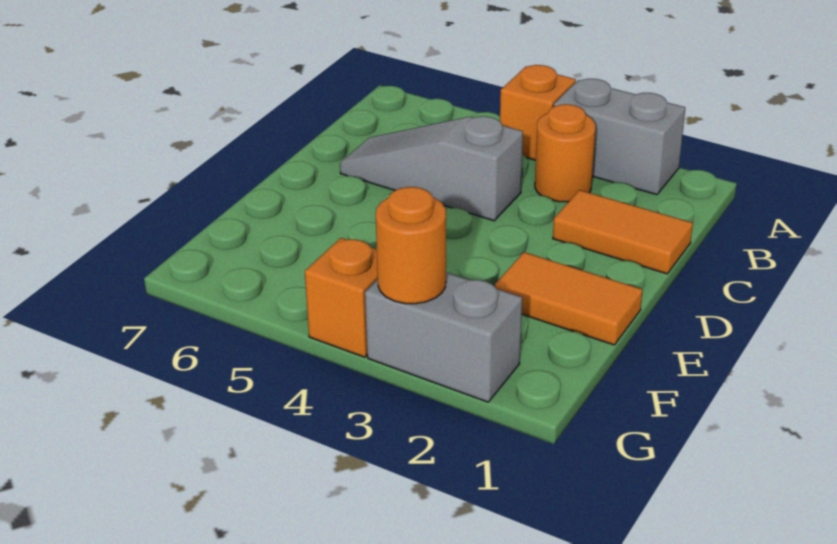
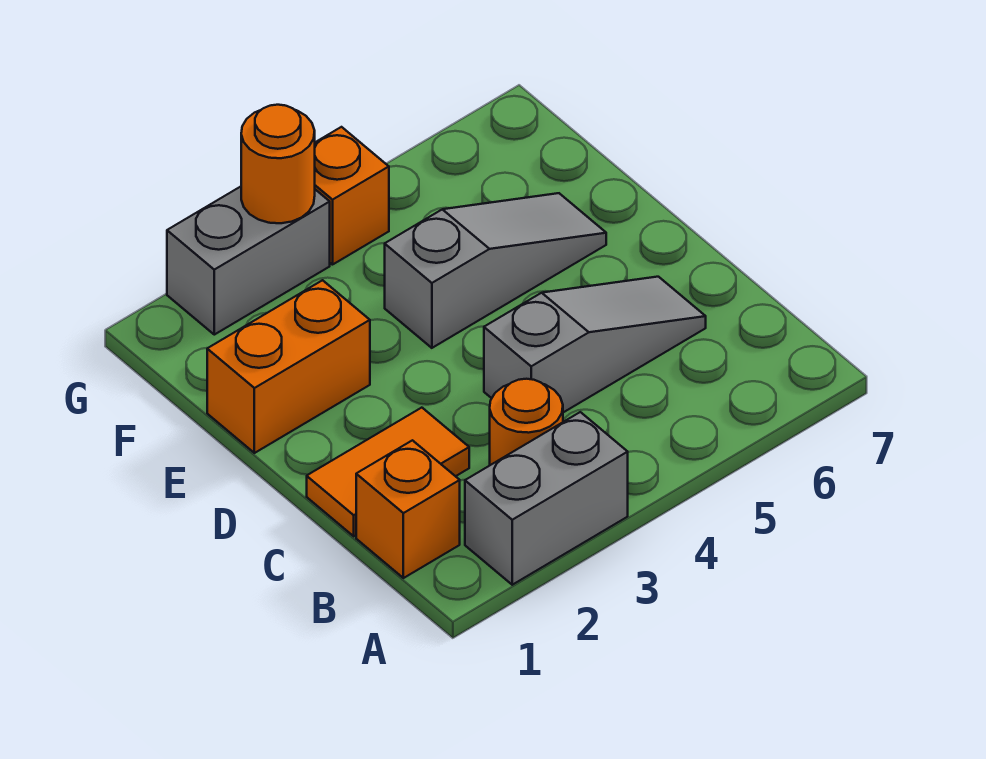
orange brick A4 level 1 -> orange brick B1 level 1
orange tile E1:E2 level 1 -> orange brick E1:E2 level 1
none -> grey slope E4:E6 level 1 top 4

